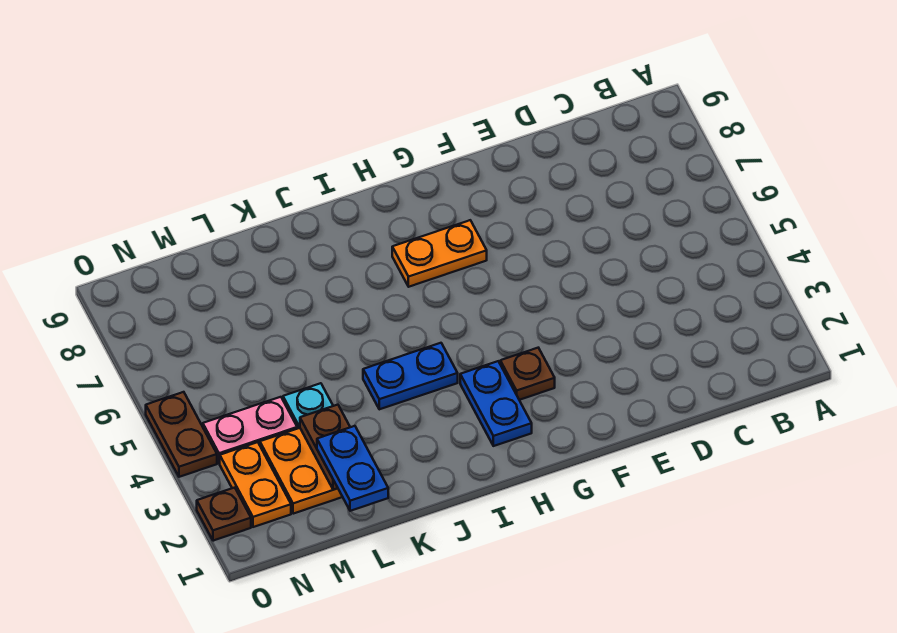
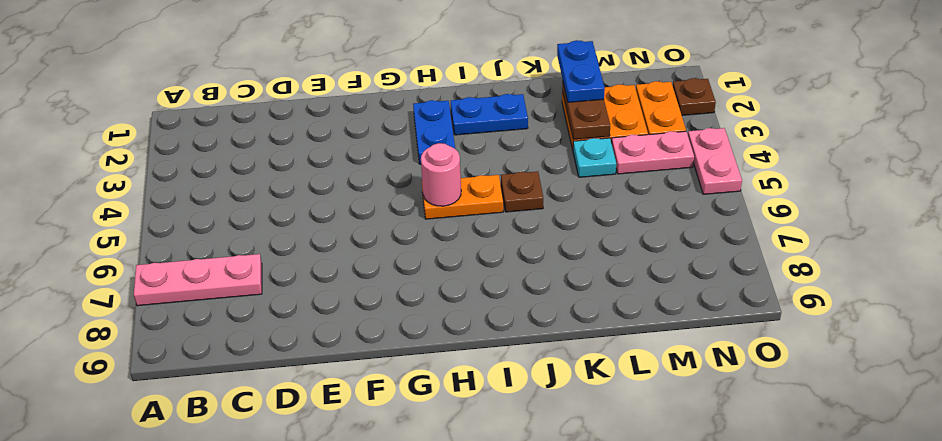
none -> pink plate A7:C7 level 1
brown plate G3 level 1 -> brown plate J5 level 1
orange plate G7:H7 level 1 -> orange plate H5:I5 level 1
none -> pink round brick H5 level 2
blue plate I4:J4 level 1 -> blue plate I2:J2 level 1
brown plate O4:O5 level 1 -> pink plate O4:O5 level 1

